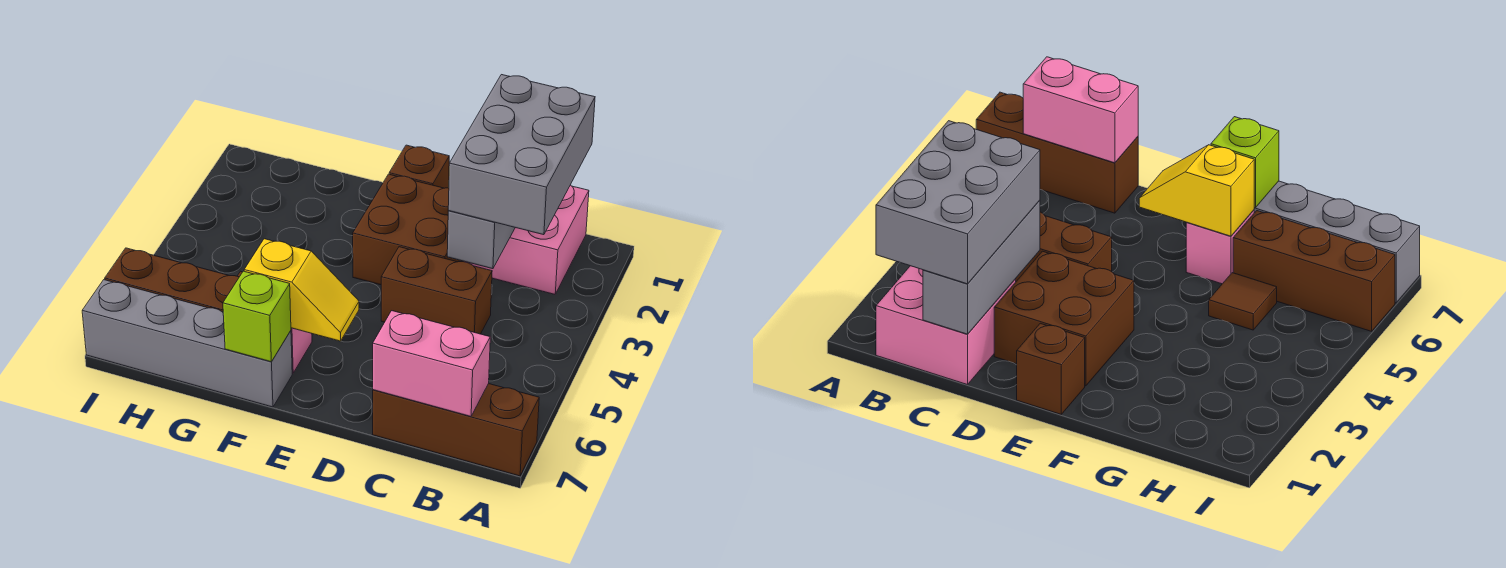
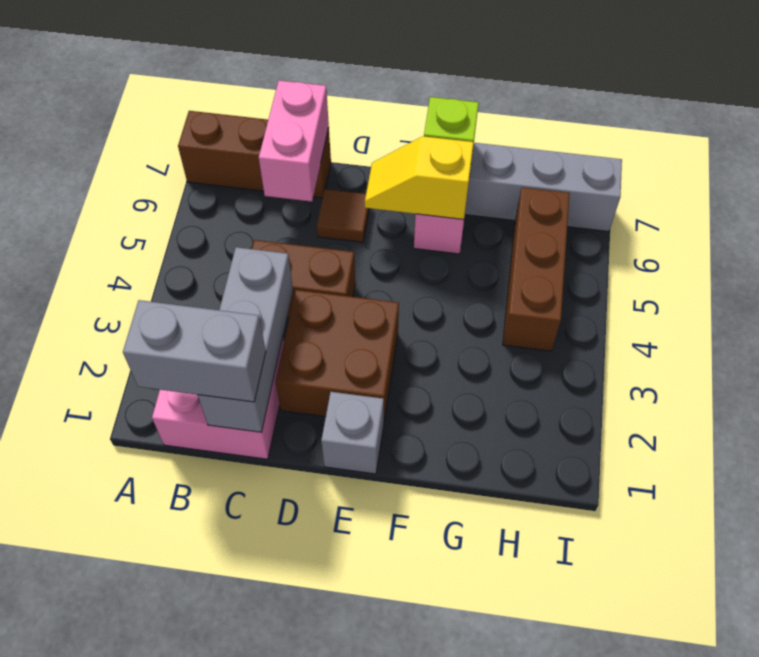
grey brick B1:C3 level 3 -> grey brick B1:C1 level 3
pink brick B7:C7 level 2 -> pink brick C6:C7 level 2
brown brick E1 level 1 -> grey brick E1 level 1
brown tile G5 level 1 -> brown tile D6 level 1
brown brick G6:I6 level 1 -> brown brick H4:H6 level 1

